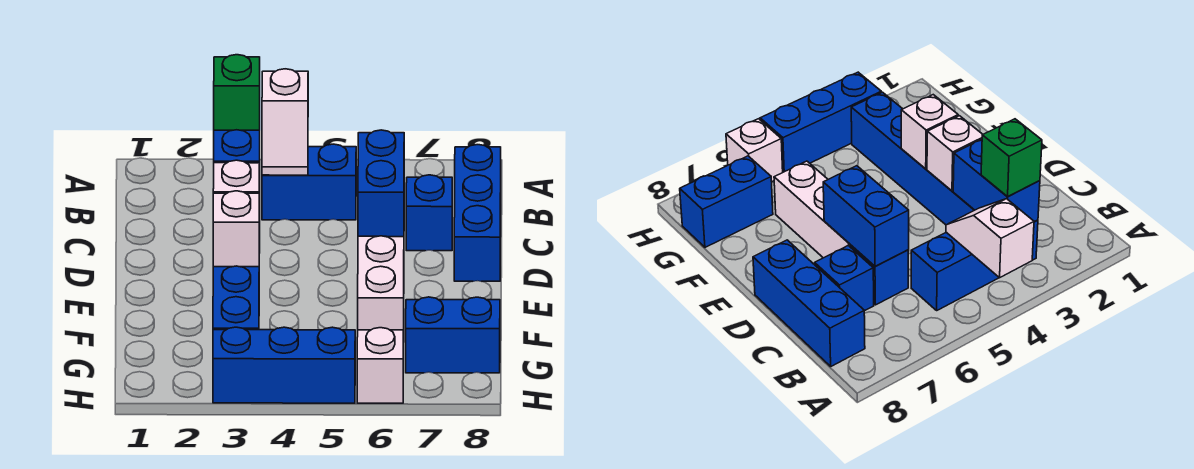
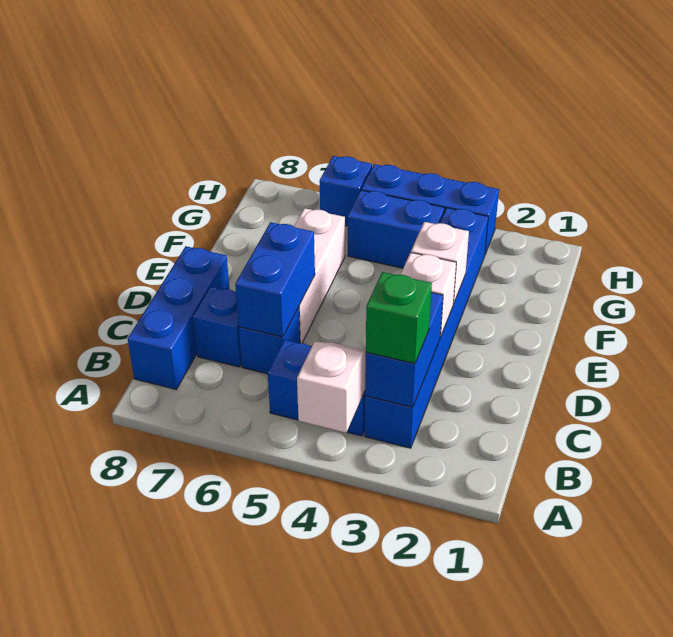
blue brick G7:G8 level 1 -> blue brick G4:G5 level 1
white brick H6 level 1 -> blue brick H6 level 1

